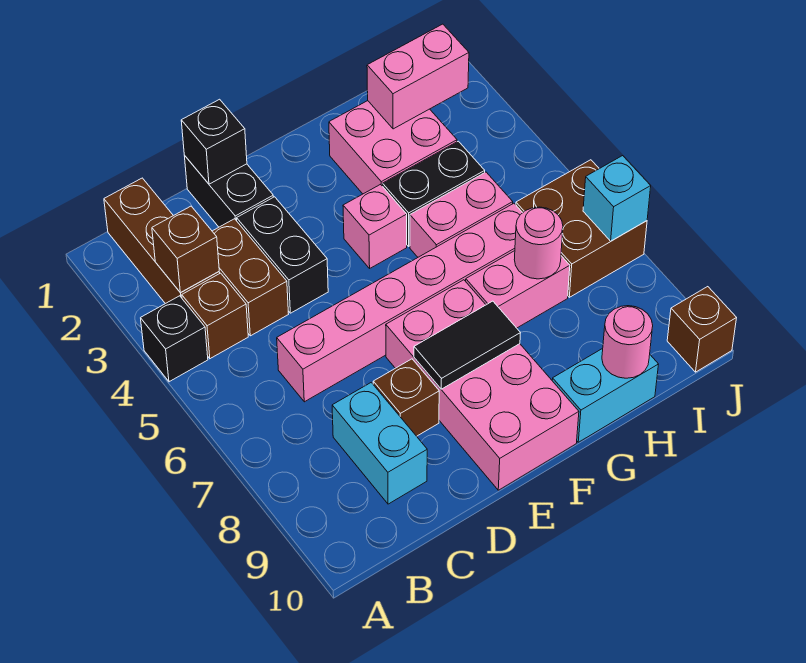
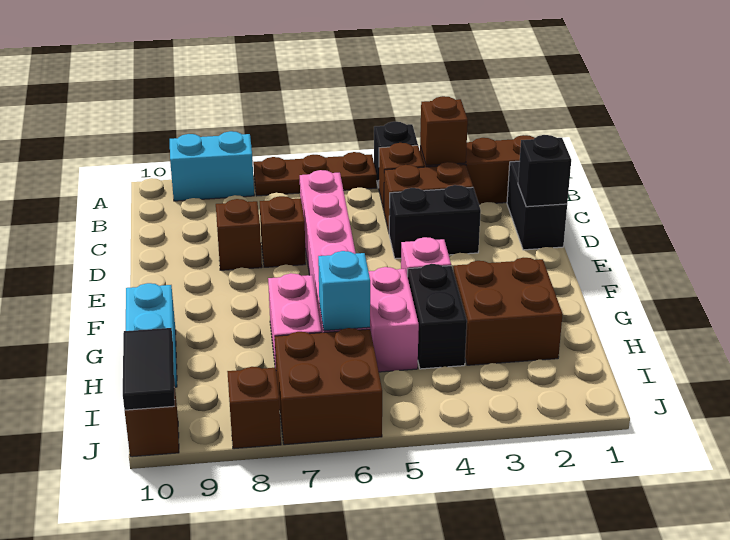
none -> brown plate A5:A7 level 1
cyan brick C8:C9 level 1 -> cyan brick A8:A9 level 1
black brick D1:D2 level 1 -> black brick C1:D1 level 1
none -> brown brick D7 level 1
pink brick E7:F10 level 1 -> none
black tile E8:F8 level 2 -> black tile I10:J10 level 2
pink brick G2:H3 level 1 -> brown brick G2:H3 level 1
pink brick H2:I2 level 2 -> none
pink round brick H7 level 2 -> none
pink round brick H10 level 2 -> none
cyan brick J7 level 2 -> cyan brick H6 level 2
none -> brown brick J8 level 1

